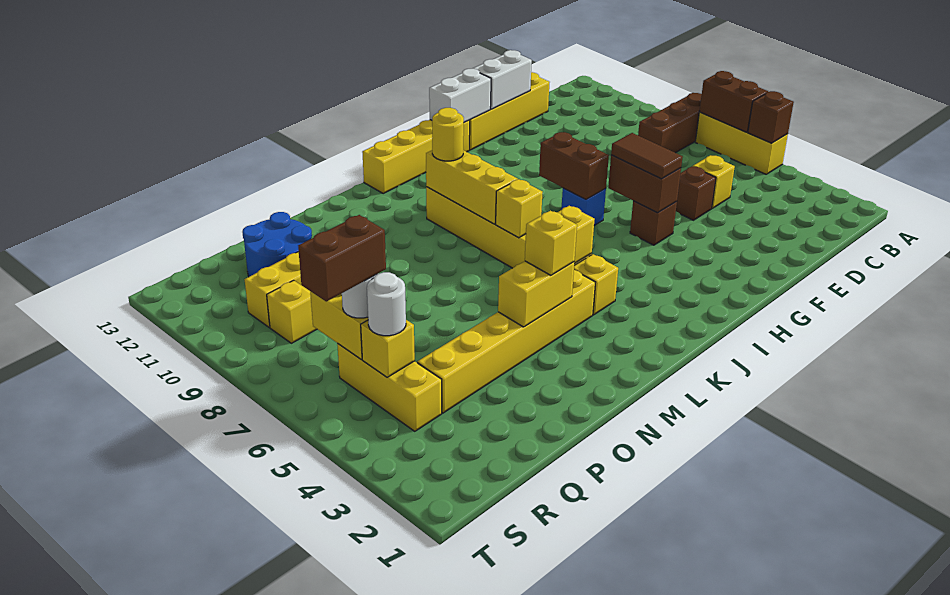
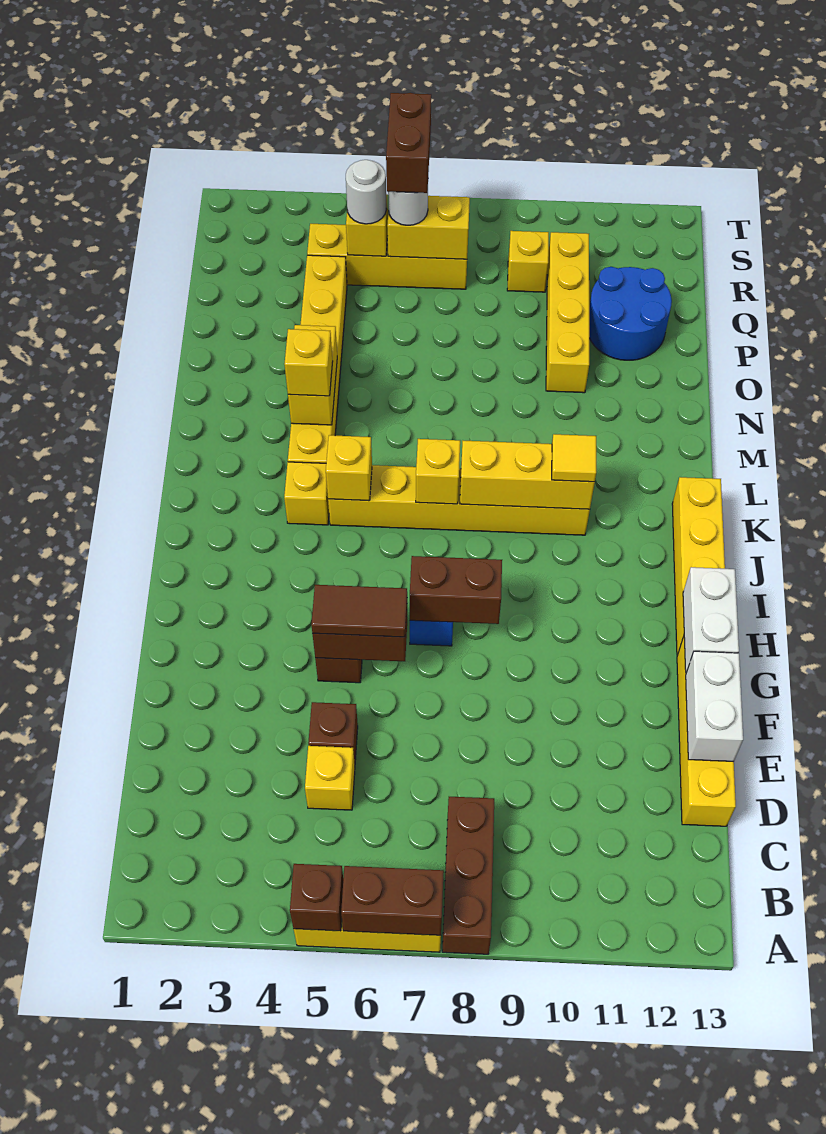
yellow round brick K10 level 3 -> yellow tile K10 level 3
yellow brick R4:R6 level 1 -> yellow brick R4:R7 level 1

